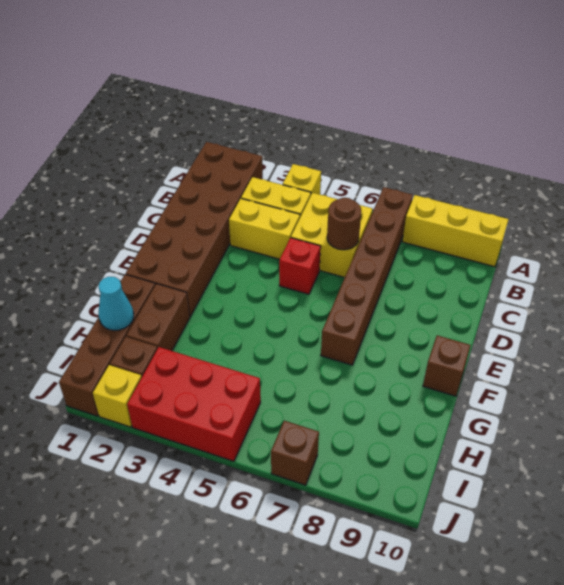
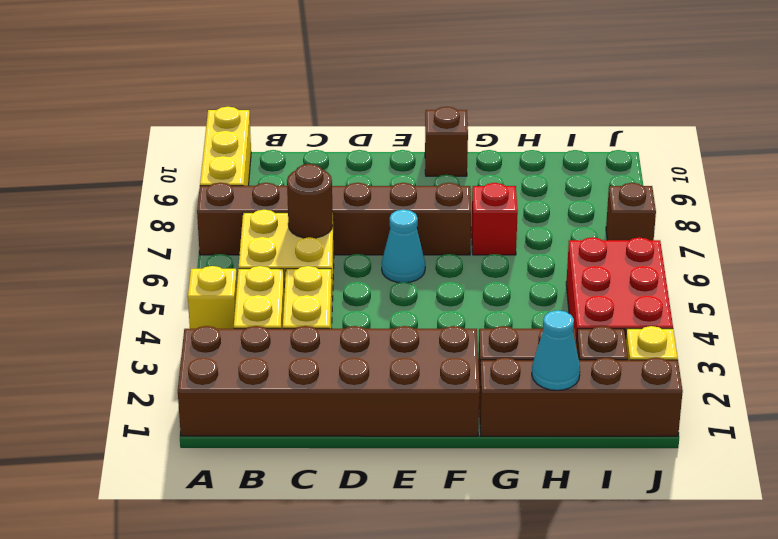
red brick D5 level 1 -> red brick G7 level 1
none -> cyan cone E6 level 1

